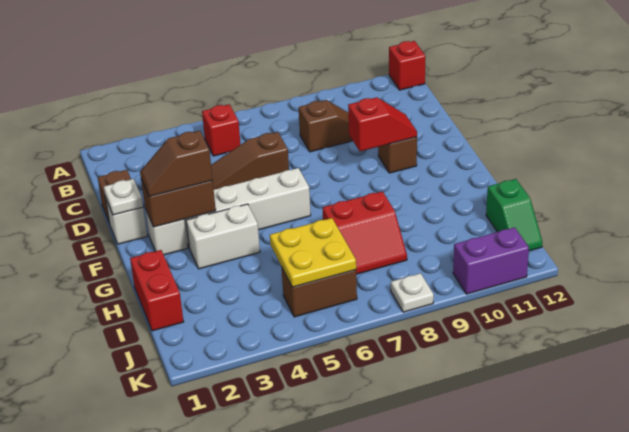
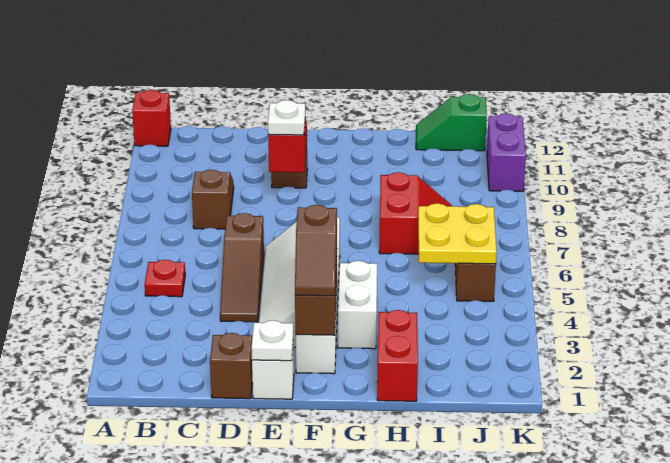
red brick B5 level 1 -> red plate B5 level 1
red brick H1:I1 level 1 -> red brick H1:H2 level 1
green slope I12:J12 level 1 top I -> green slope I12:J12 level 1 top J
white plate K8 level 1 -> white plate E9 level 3

